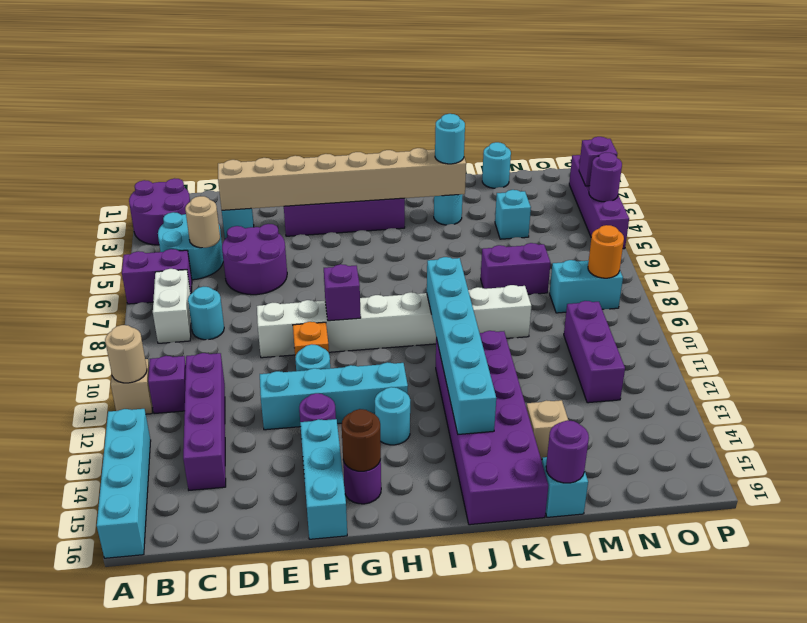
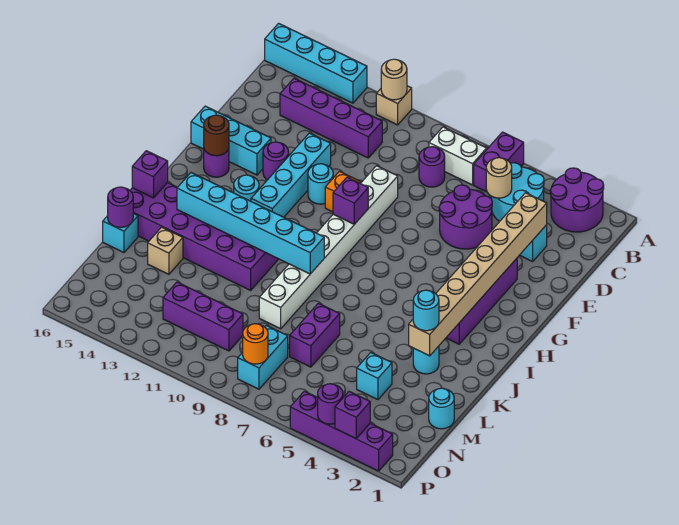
purple brick B11 level 1 -> purple brick J16 level 2
cyan round brick C8 level 1 -> purple round brick C8 level 1

